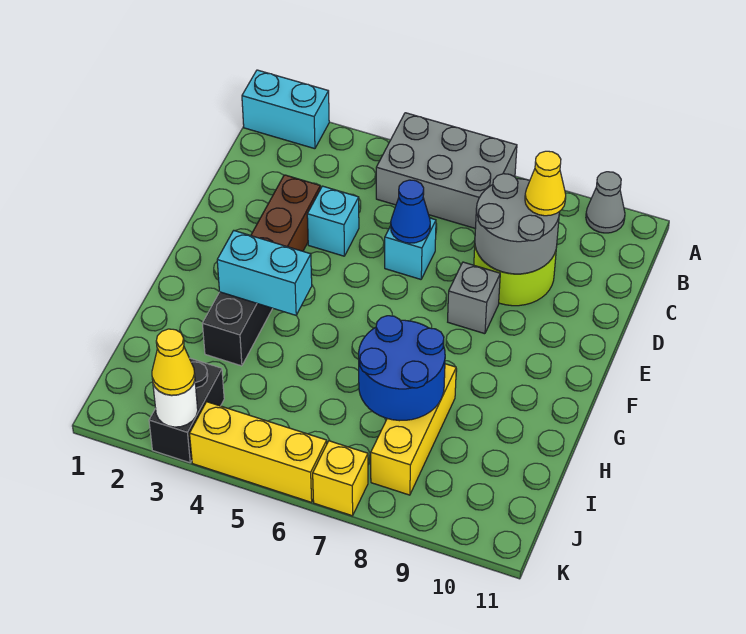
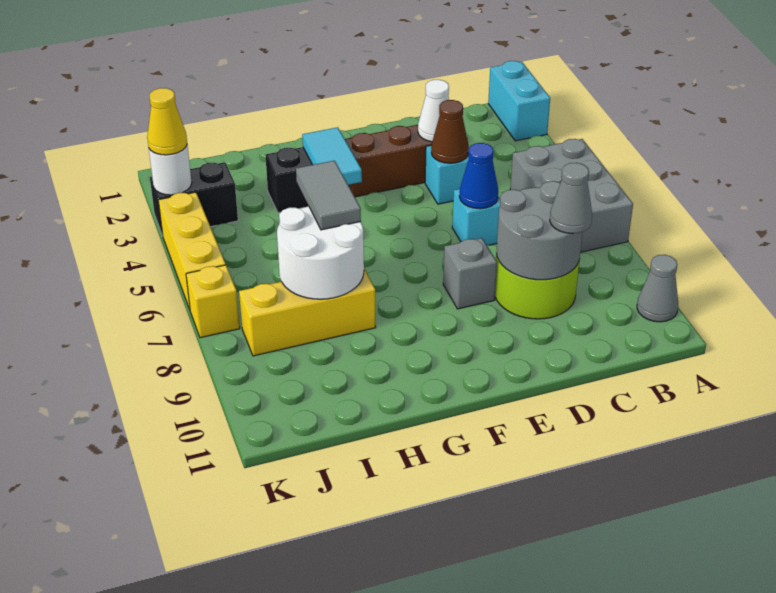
yellow cone C9 level 3 -> grey cone C9 level 3
none -> white cone D3 level 2
none -> brown cone D4 level 2
cyan brick G3:G4 level 2 -> cyan tile G3:G4 level 2
none -> grey tile H6:H7 level 3
blue round brick H7:I8 level 2 -> white round brick H7:I8 level 2

